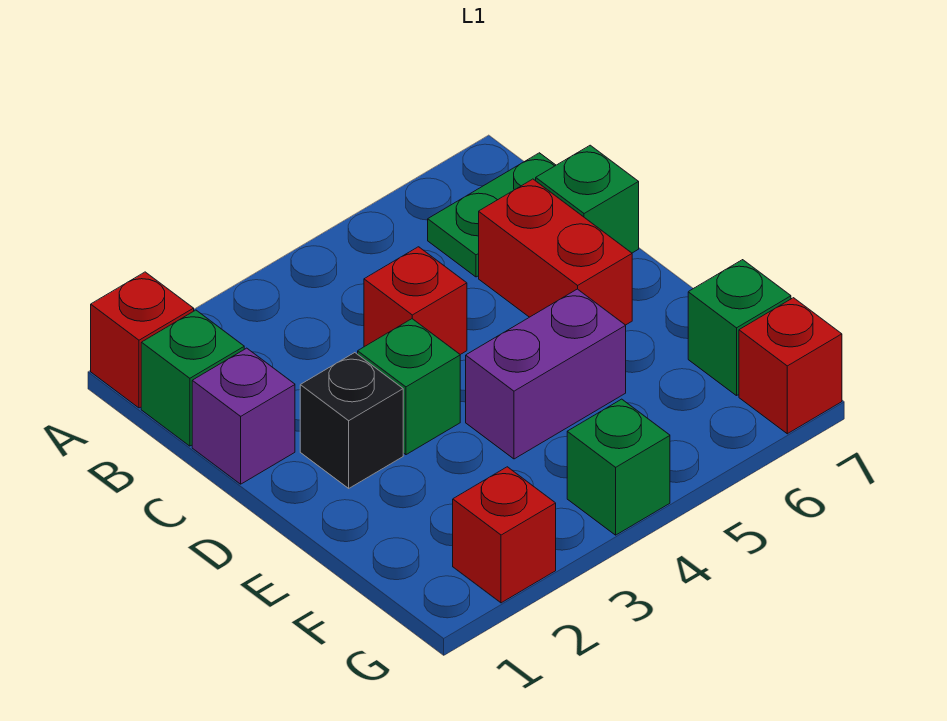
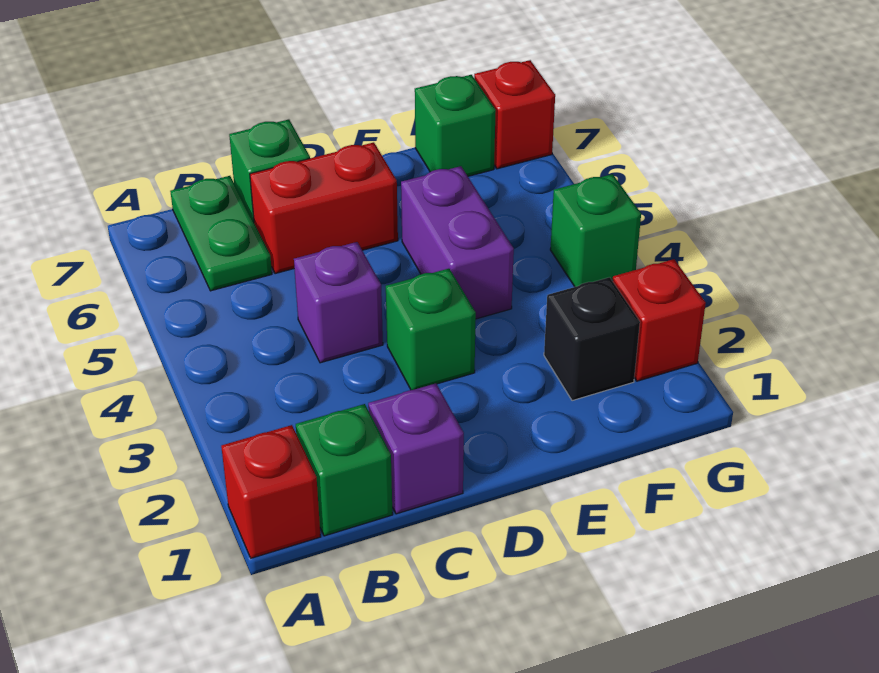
red brick C4 level 1 -> purple brick C4 level 1
black brick D2 level 1 -> black brick F2 level 1

